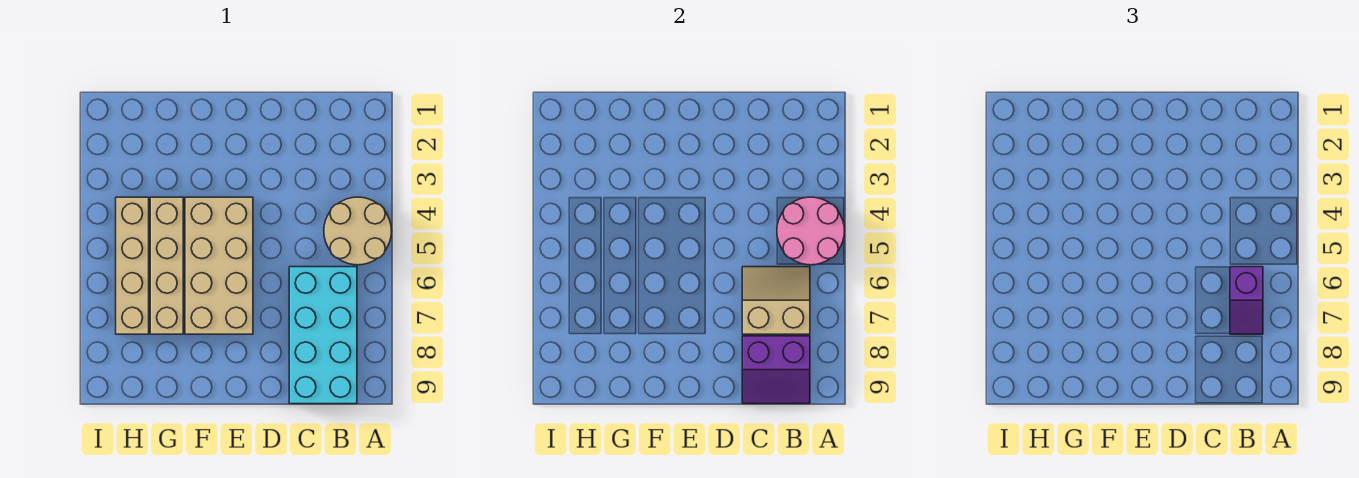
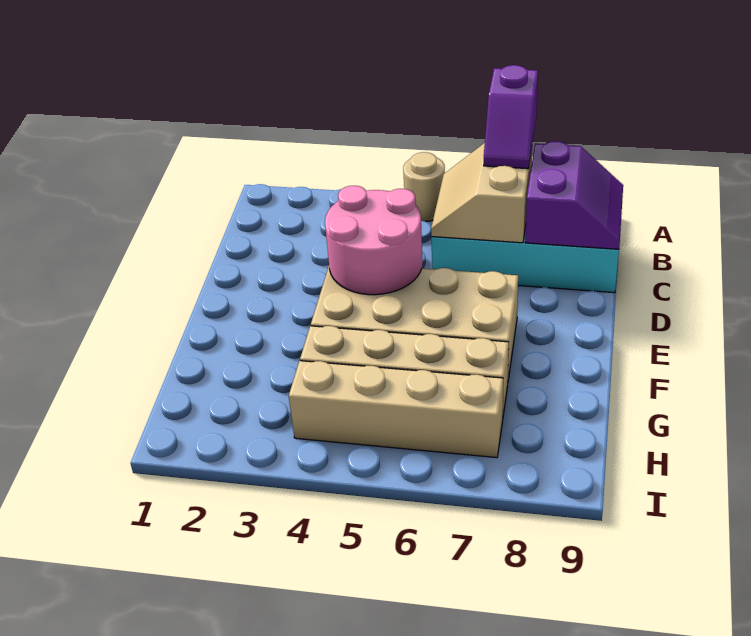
tan round brick A4:B5 level 1 -> tan round brick A5 level 1
pink round brick A4:B5 level 2 -> pink round brick D4:E5 level 2
purple slope B6:B7 level 3 top 6 -> purple slope A7:B7 level 3 top A

